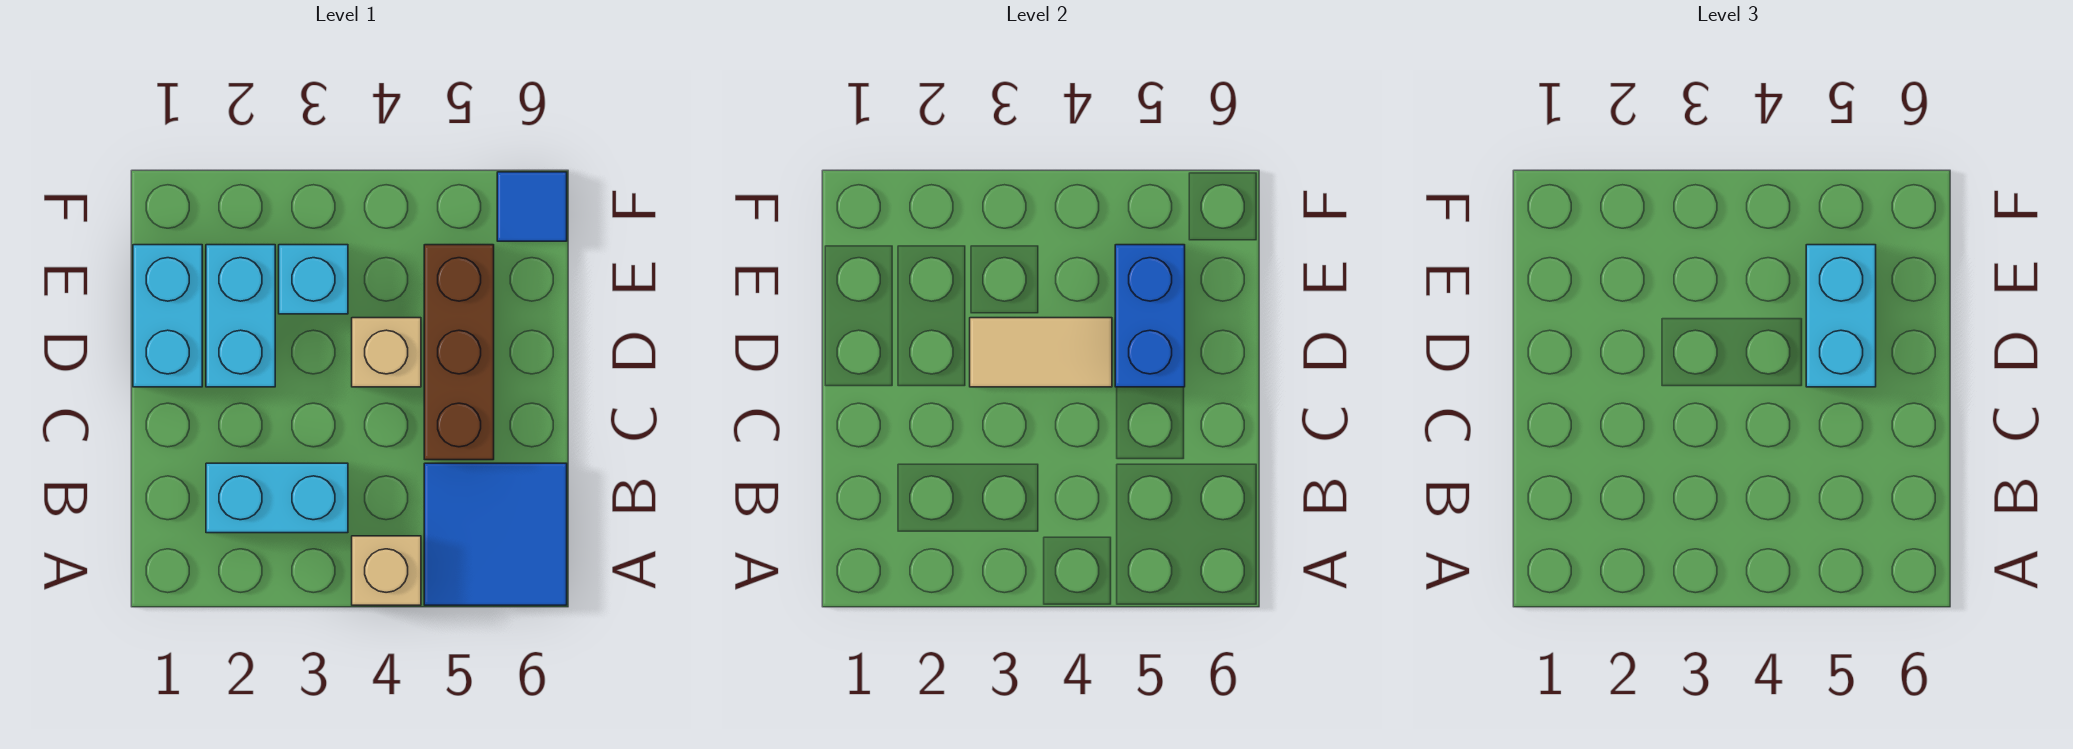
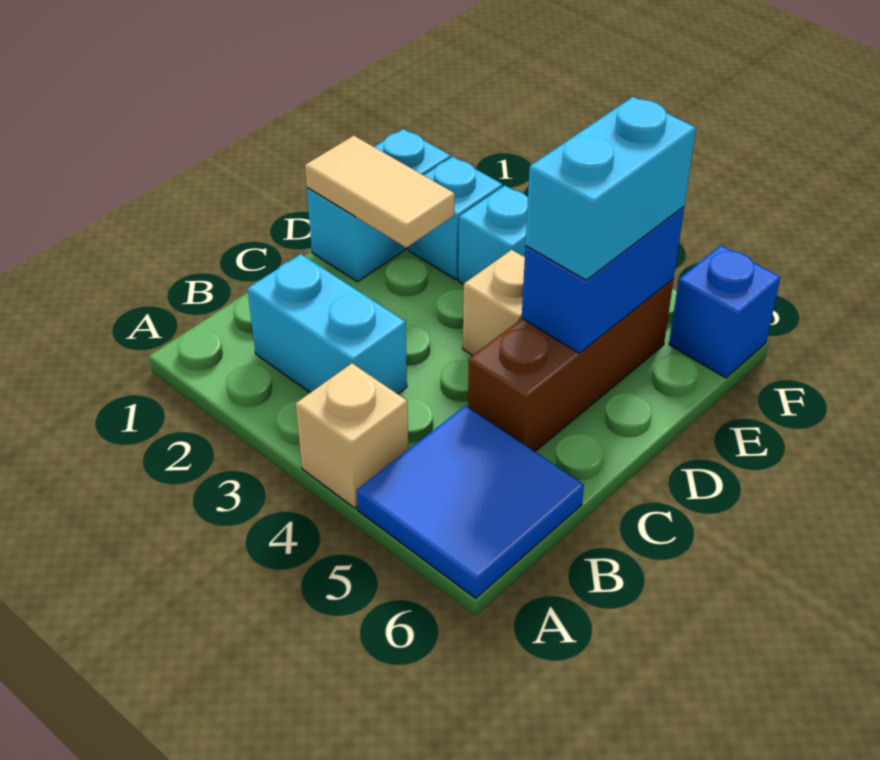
cyan brick D2:E2 level 1 -> cyan brick E2 level 1
tan tile D3:D4 level 2 -> tan tile D1:D2 level 2
blue tile F6 level 1 -> blue brick F6 level 1

